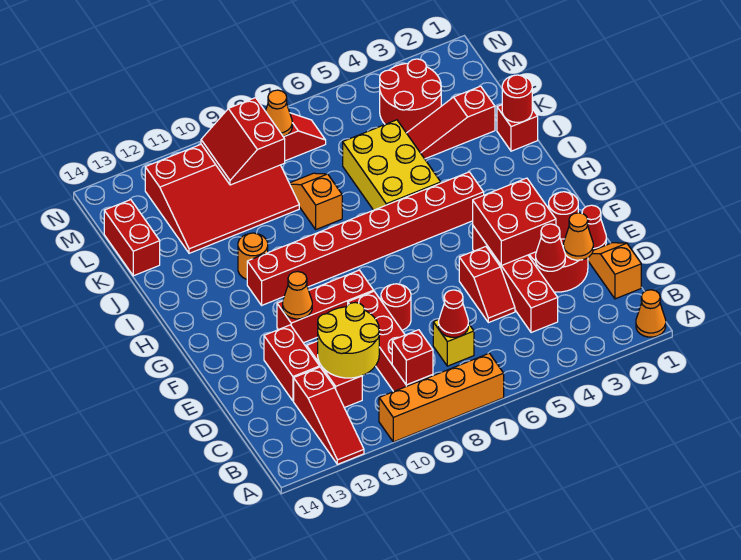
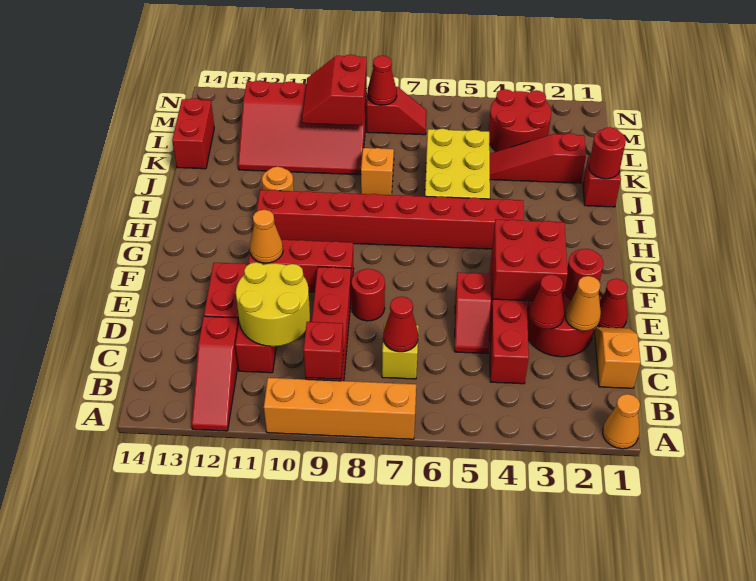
orange cone M8 level 2 -> red cone M8 level 2

